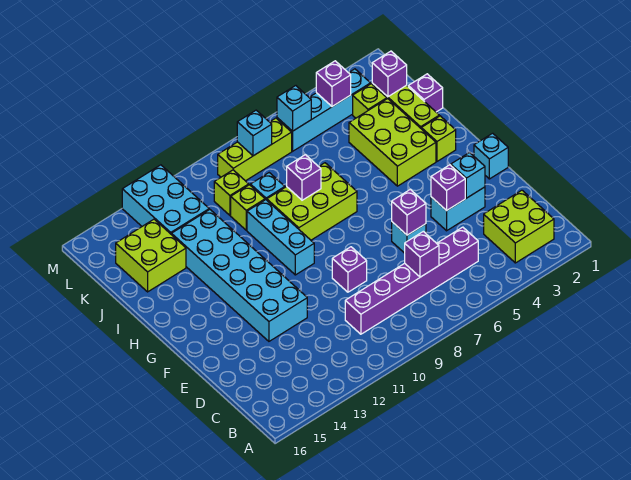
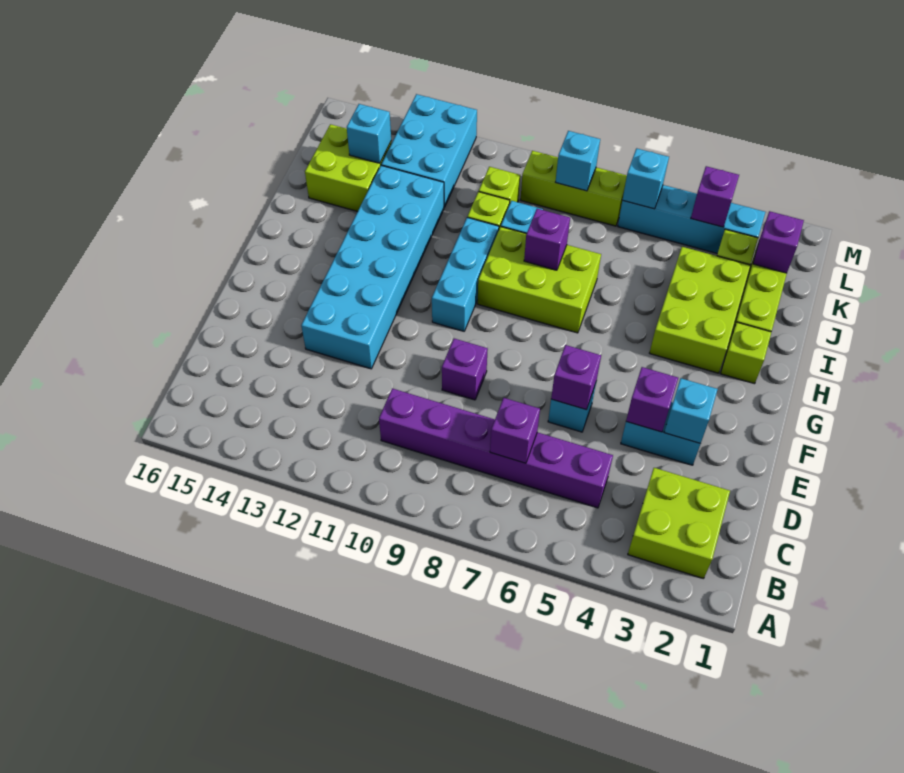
cyan brick F1 level 1 -> cyan brick K14 level 2
purple brick J1 level 1 -> none

